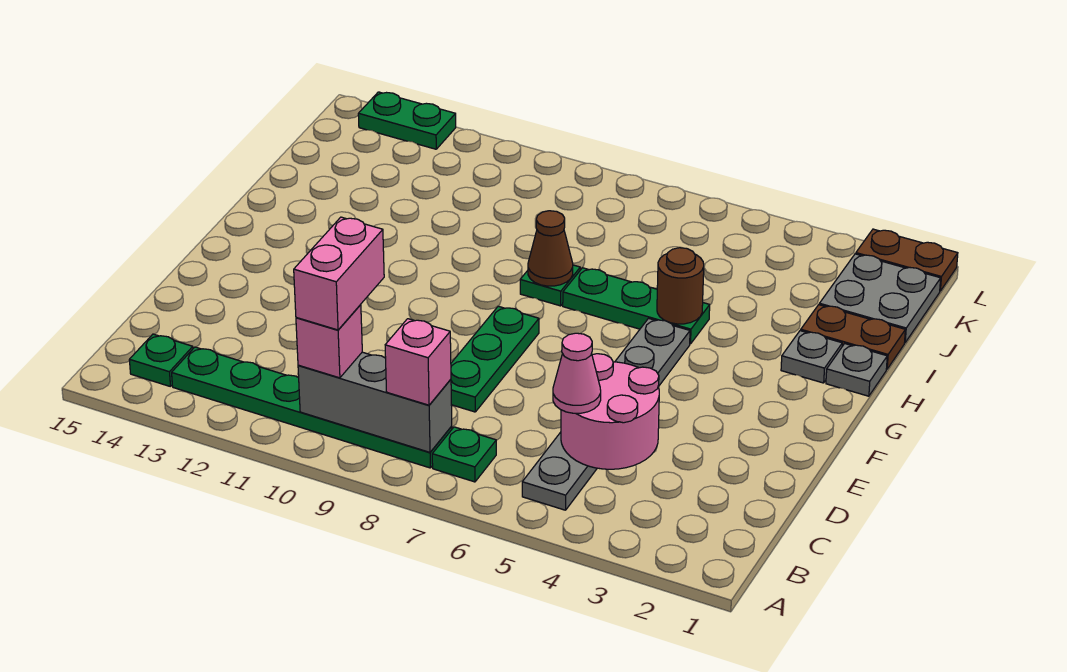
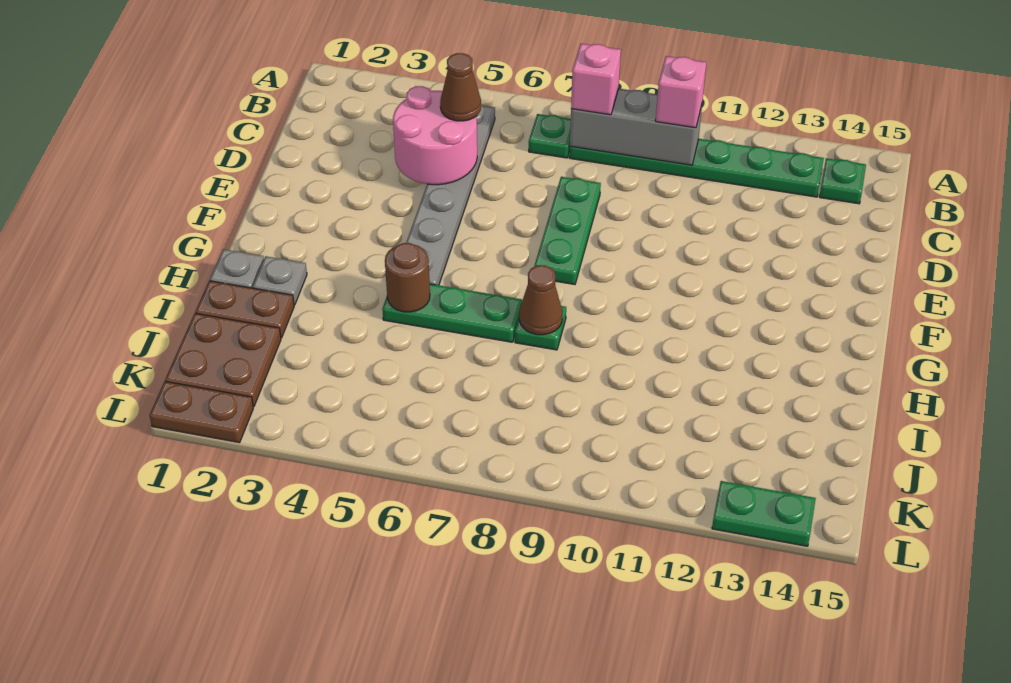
pink brick B10:C10 level 4 -> none
pink cone C5 level 3 -> brown cone C5 level 3
grey plate J1:K2 level 1 -> brown plate J1:K2 level 1

